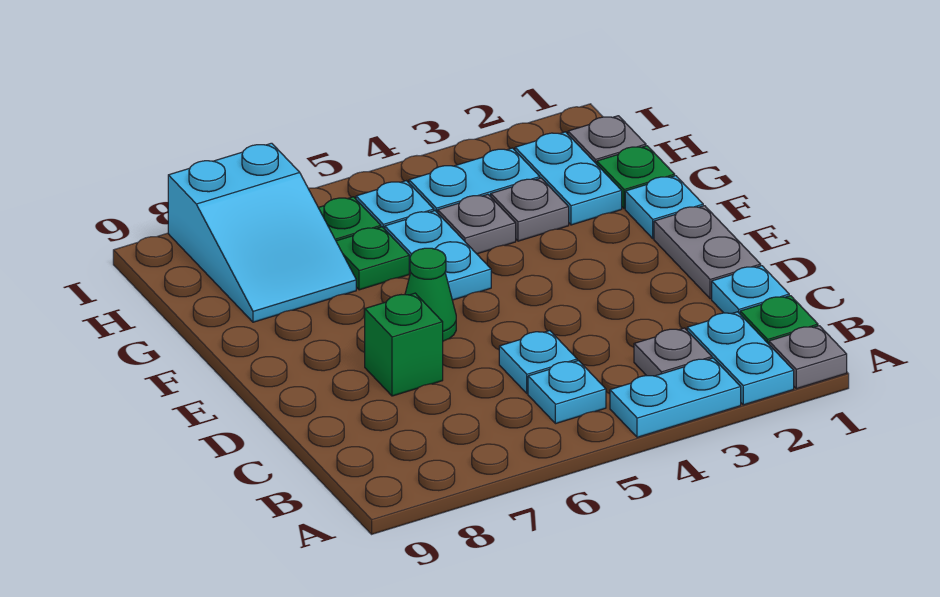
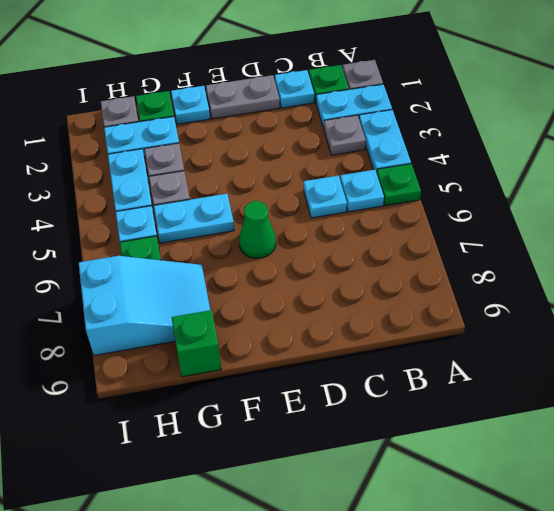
green brick D7 level 1 -> green brick G9 level 1
green plate G6 level 1 -> green plate A5 level 1

